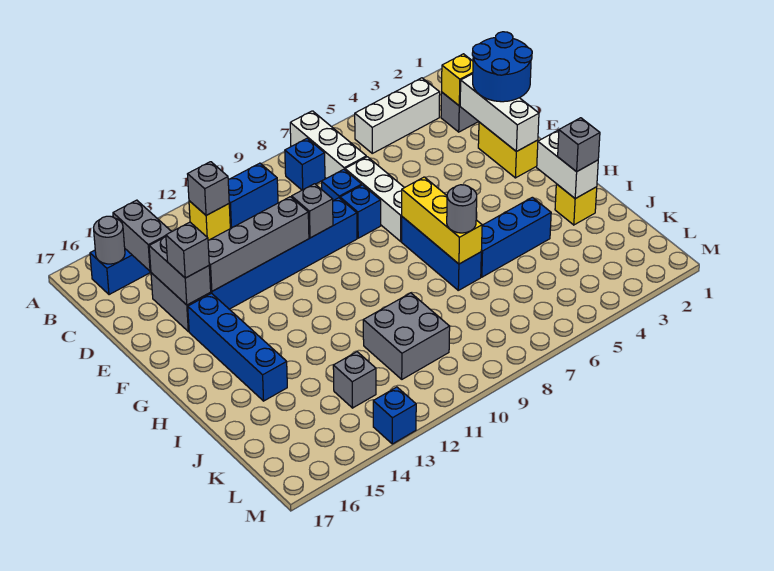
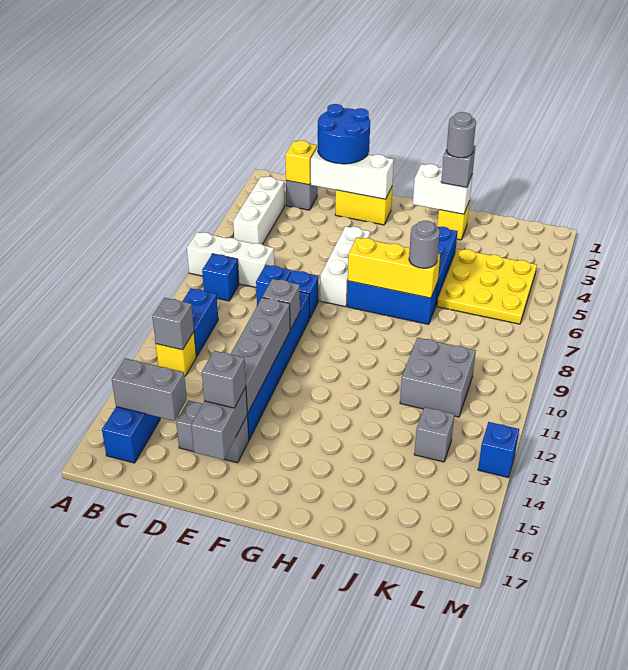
grey round brick B16 level 2 -> grey round brick I2 level 4
white brick D7:F7 level 1 -> white brick F5:F7 level 1
grey brick D15:E15 level 2 -> grey brick E15:E16 level 2
blue brick F15:I15 level 1 -> none
none -> yellow plate J4:L6 level 1

